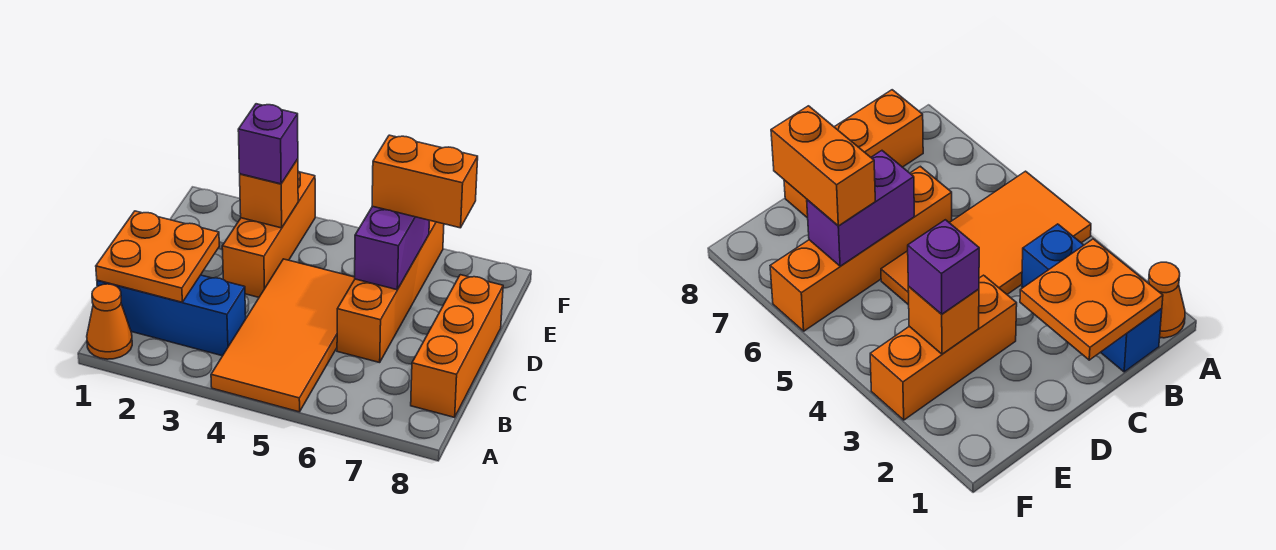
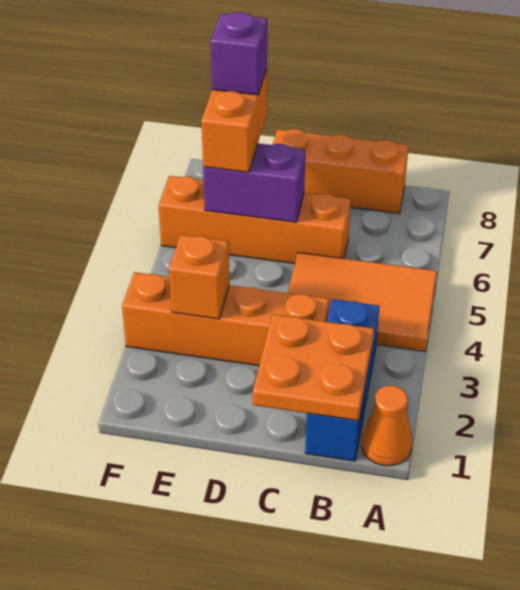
orange tile A4:D5 level 1 -> orange tile A4:C5 level 1
orange brick D3:F3 level 1 -> orange brick C3:F3 level 1
purple brick E3 level 3 -> purple brick E7 level 4

